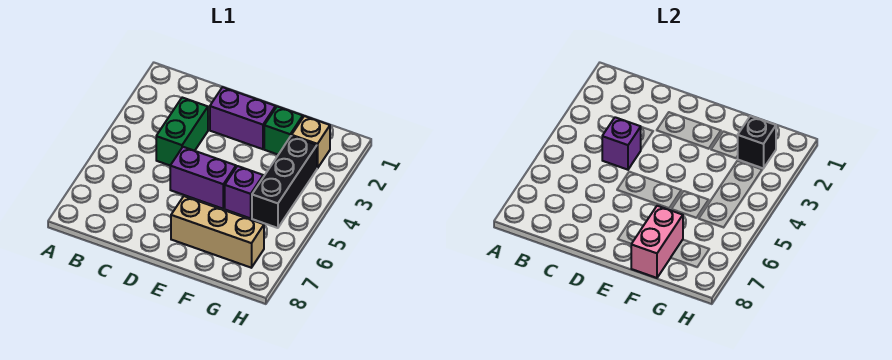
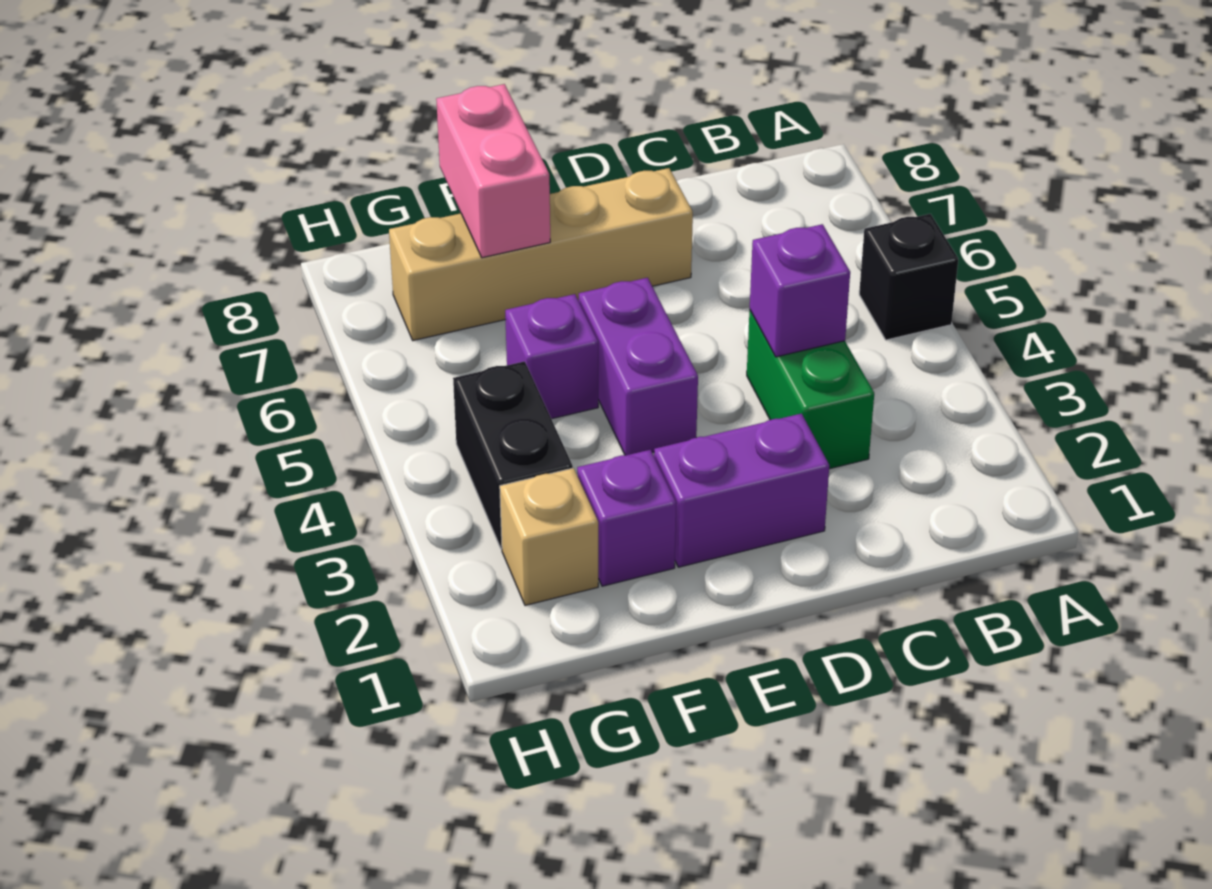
purple brick D5:E5 level 1 -> purple brick E4:E5 level 1
tan brick E7:G7 level 1 -> tan brick D7:G7 level 1
green brick F2 level 1 -> purple brick F2 level 1
black brick G2 level 2 -> black brick A5 level 1
black brick G3:G5 level 1 -> black brick G3:G4 level 1

